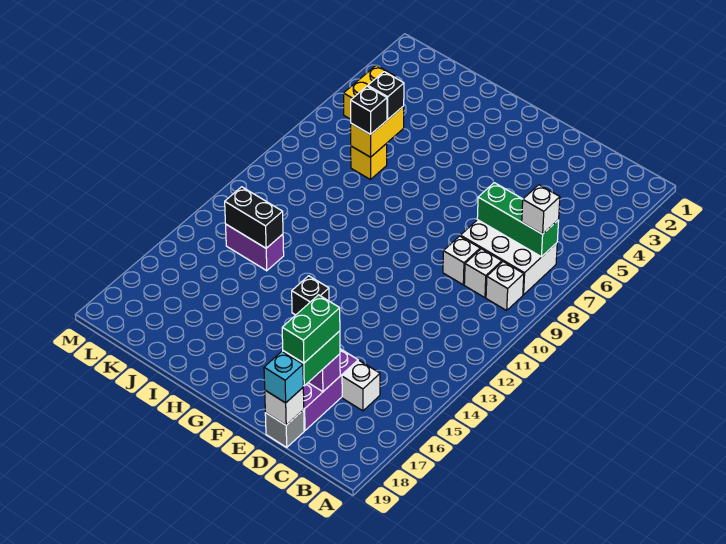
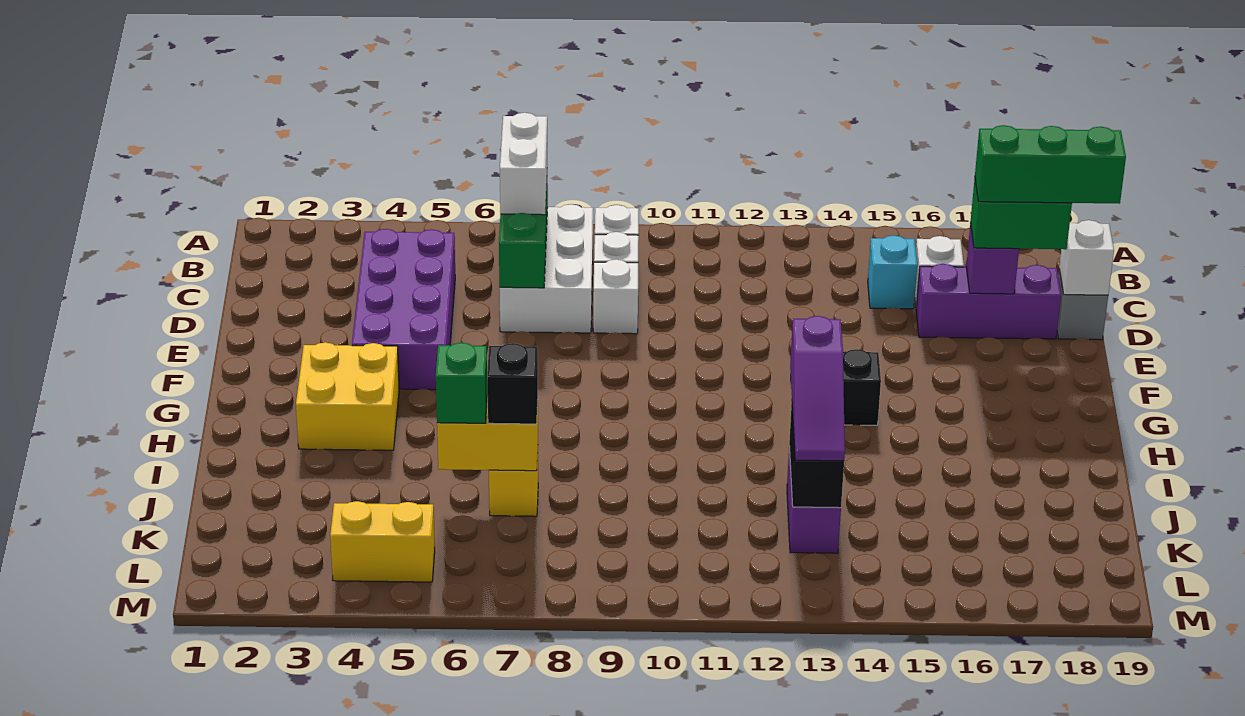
white brick B7 level 3 -> white brick B7:C7 level 3
none -> purple brick C4:F5 level 1
green brick D17:D18 level 4 -> green brick D17:D19 level 4
cyan brick D19 level 3 -> cyan brick C15 level 1
none -> yellow brick G3:H4 level 1
none -> purple slope I13:K13 level 3 top I
black brick J6 level 3 -> green brick J6 level 3

